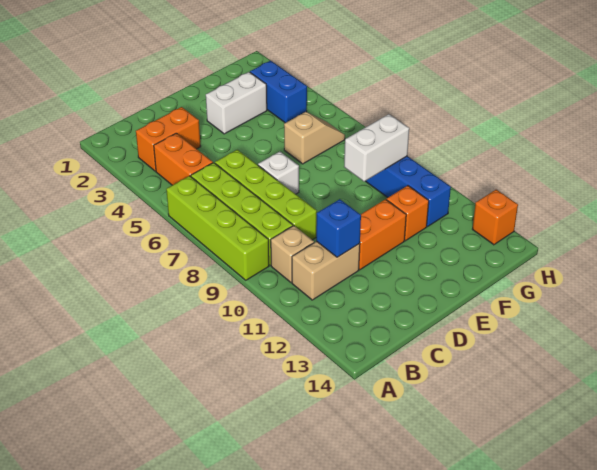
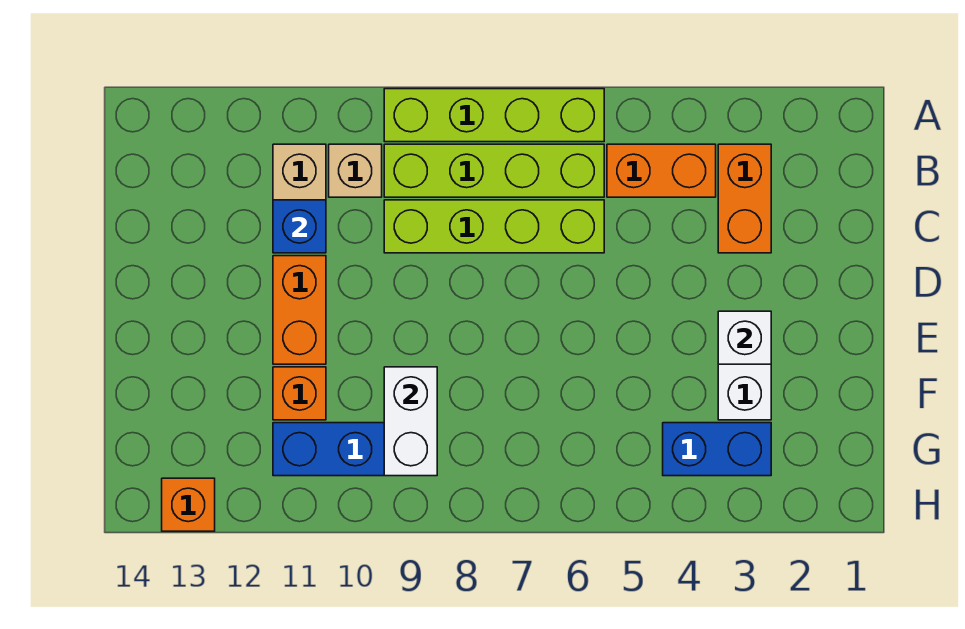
white brick D7 level 1 -> white brick E3 level 2
tan slope F6:G6 level 1 top F -> none

